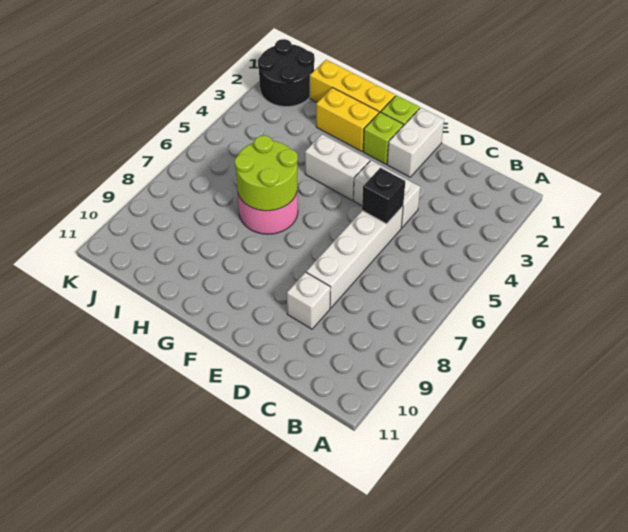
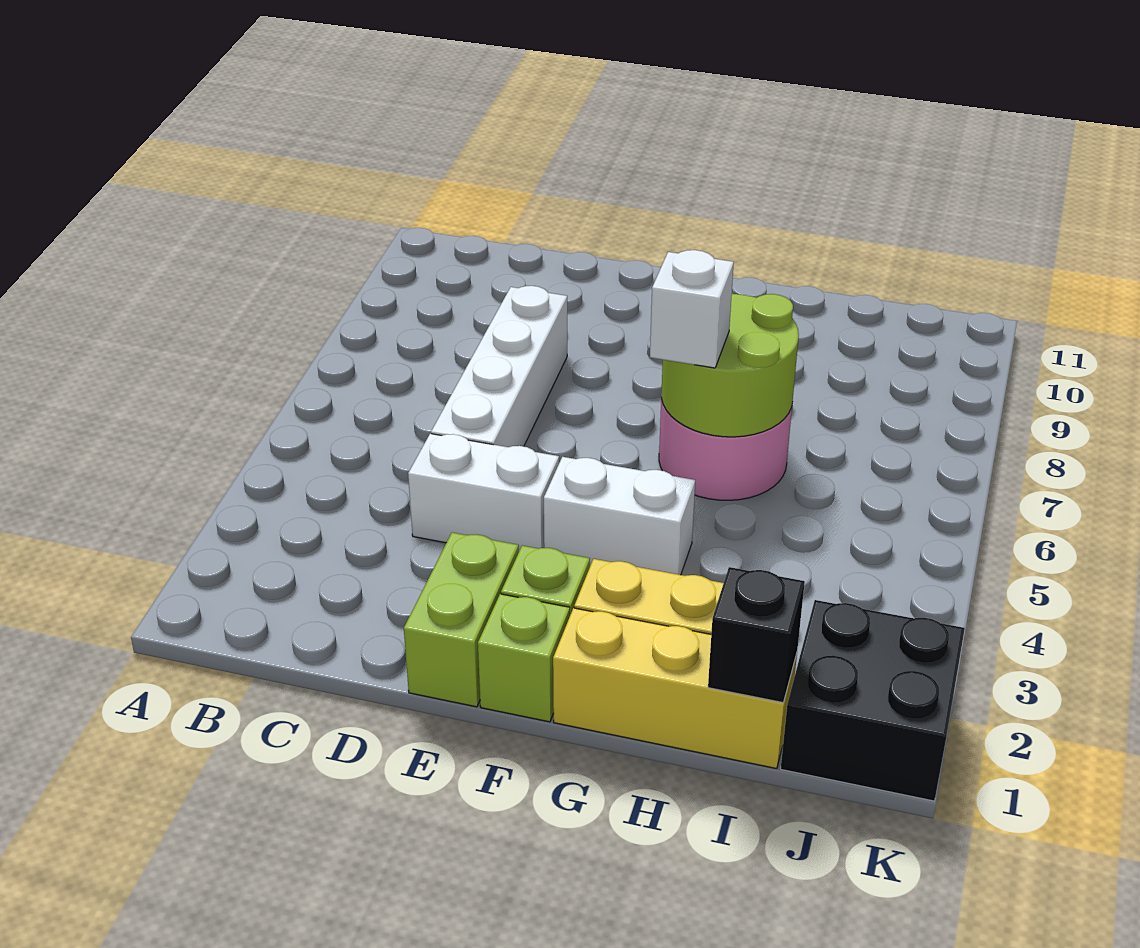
black brick D5 level 2 -> black brick I1 level 2
white brick D9 level 1 -> white brick G6 level 3
white brick E1:E2 level 1 -> lime brick E1:E2 level 1
black round brick J1:K2 level 1 -> black brick J1:K2 level 1

